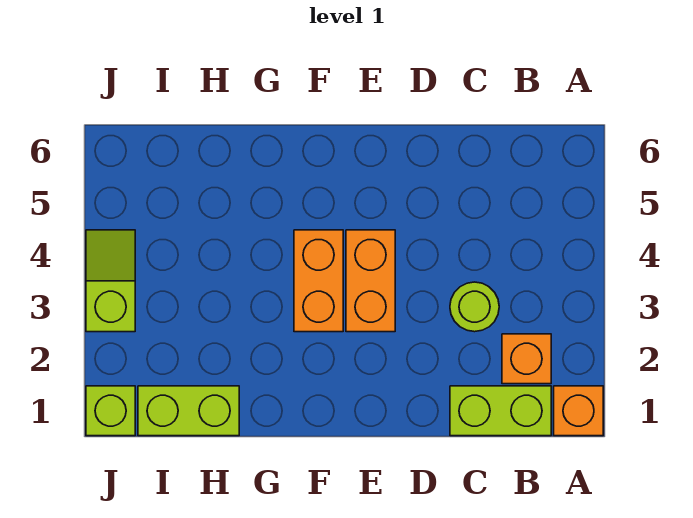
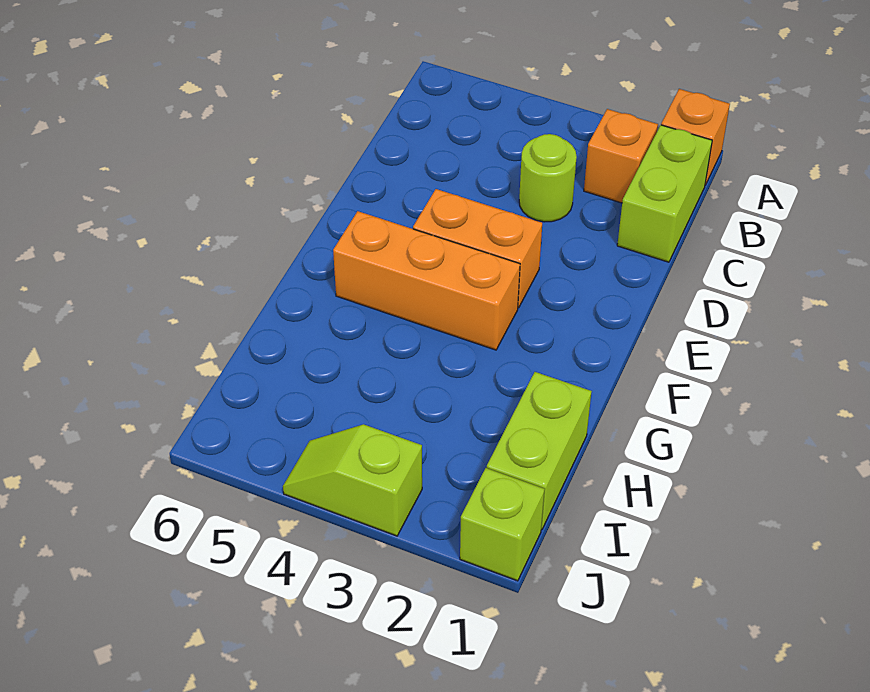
orange brick F3:F4 level 1 -> orange brick F3:F5 level 1

